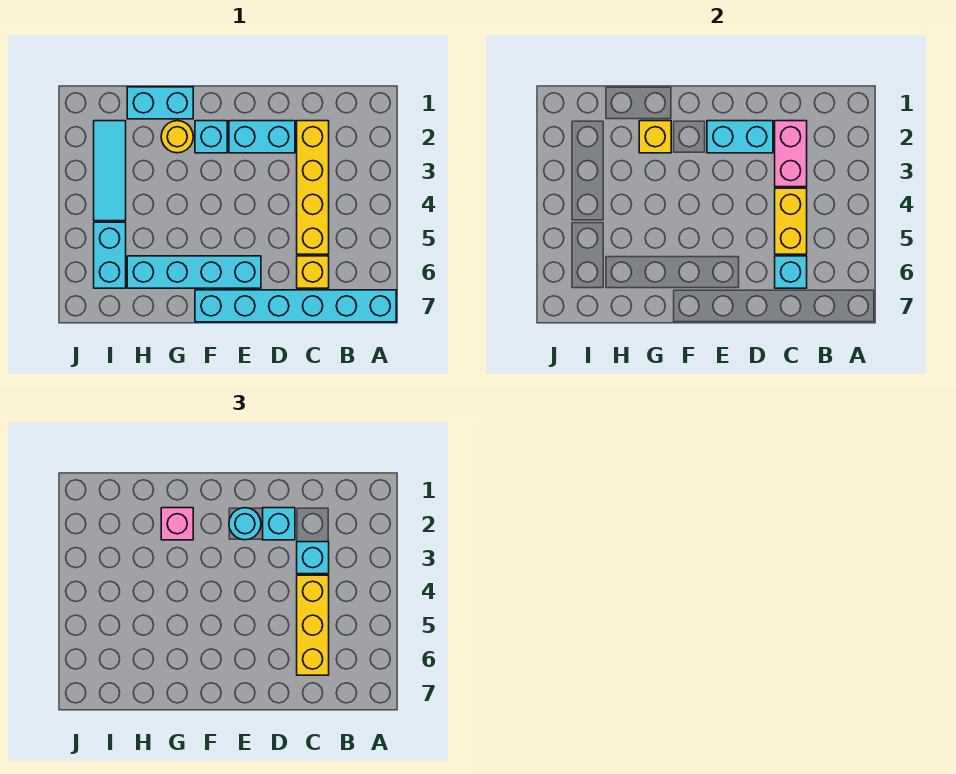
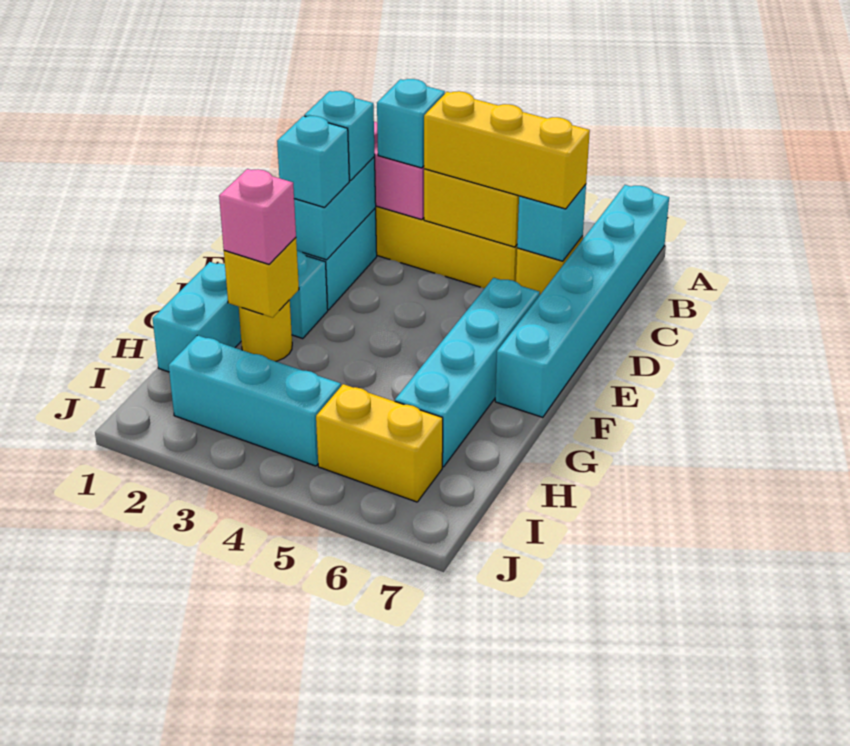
cyan round brick E2 level 3 -> cyan brick E2 level 3
cyan tile I2:I4 level 1 -> cyan brick I2:I4 level 1
cyan brick I5:I6 level 1 -> yellow brick I5:I6 level 1

